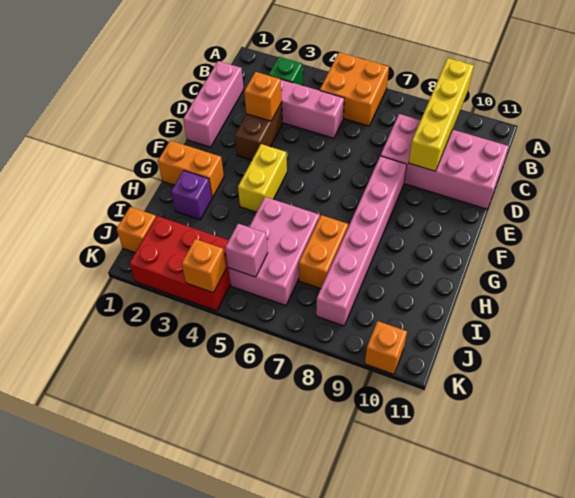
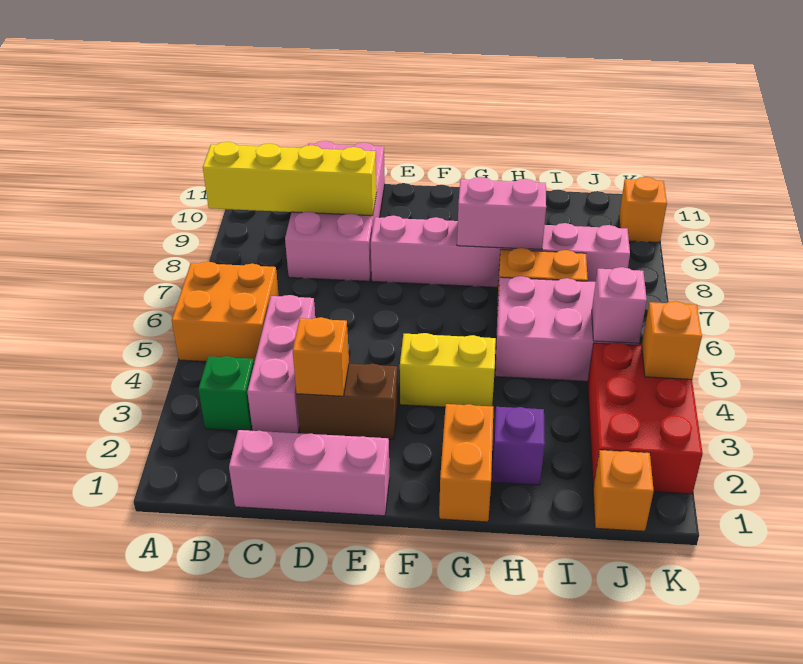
none -> pink brick G8:H8 level 2

